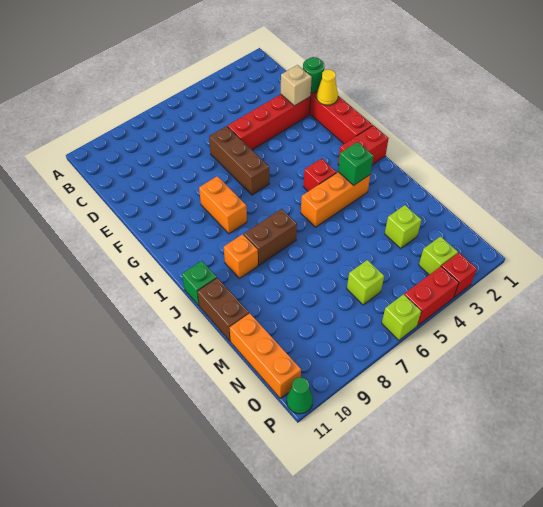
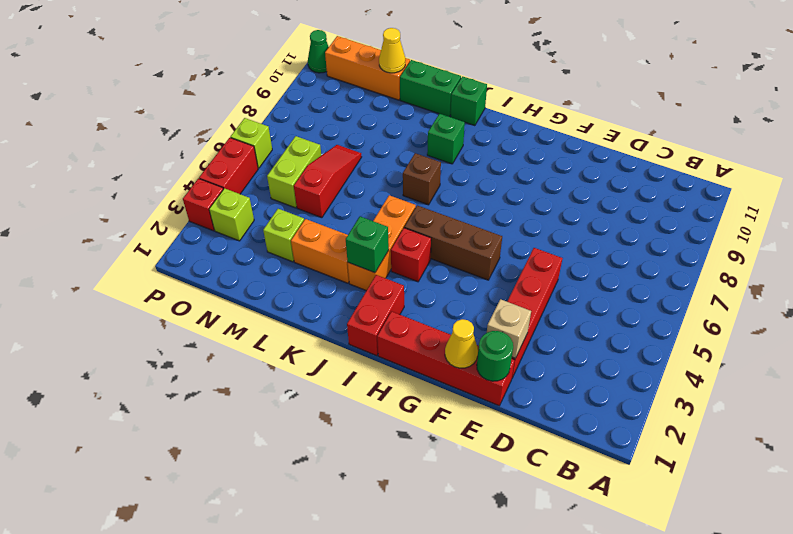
brown brick E6:G6 level 1 -> brown brick G5:I5 level 1
orange brick G8:H8 level 1 -> orange brick K3:L3 level 1
brown brick J7:J8 level 1 -> brown brick J7 level 1
orange brick J9 level 1 -> green brick J9 level 1
brown brick K11:L11 level 1 -> green brick K11:L11 level 1
none -> red slope M5:M7 level 1 top 5
none -> yellow cone M11 level 2
lime brick N6 level 1 -> lime brick N5:N6 level 1

